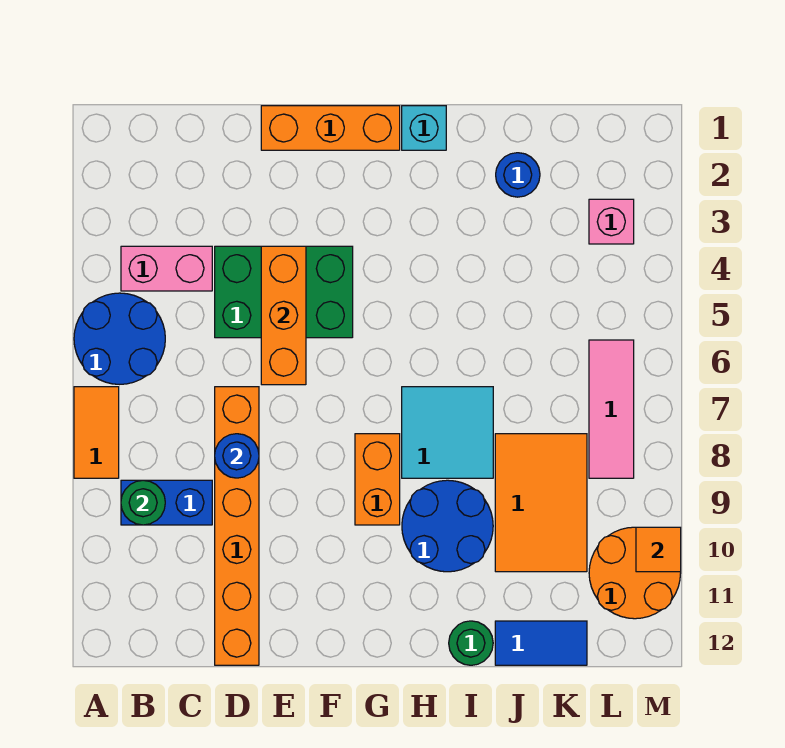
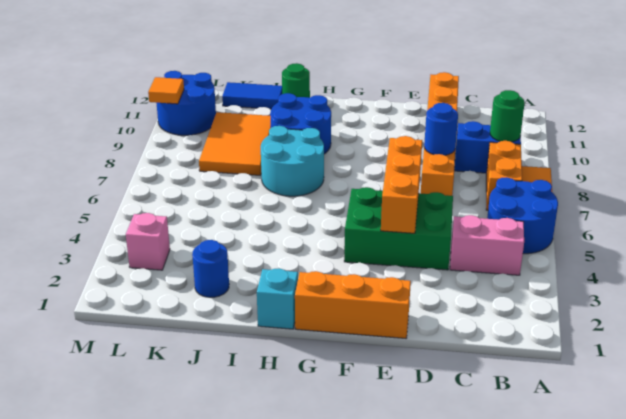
orange brick G8:G9 level 1 -> orange brick B7:B8 level 1
cyan tile H7:I8 level 1 -> cyan round brick H7:I8 level 1
pink tile L6:L8 level 1 -> none
orange round brick L10:M11 level 1 -> blue round brick L10:M11 level 1

